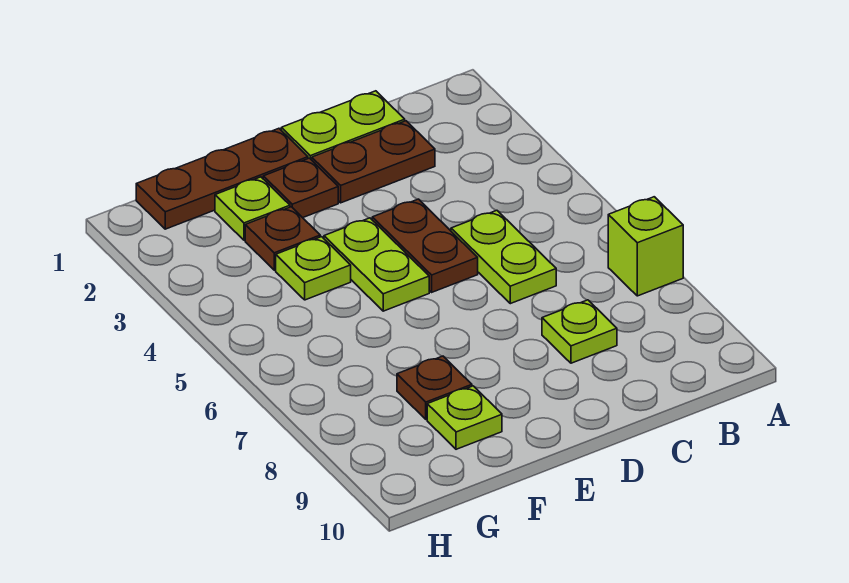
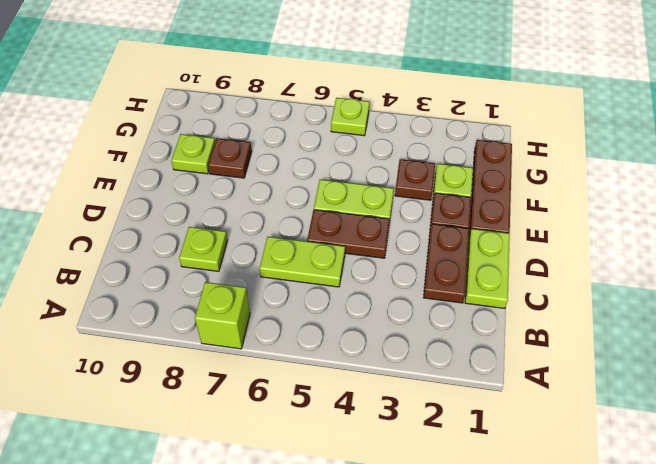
lime plate F4 level 1 -> lime plate H5 level 1

